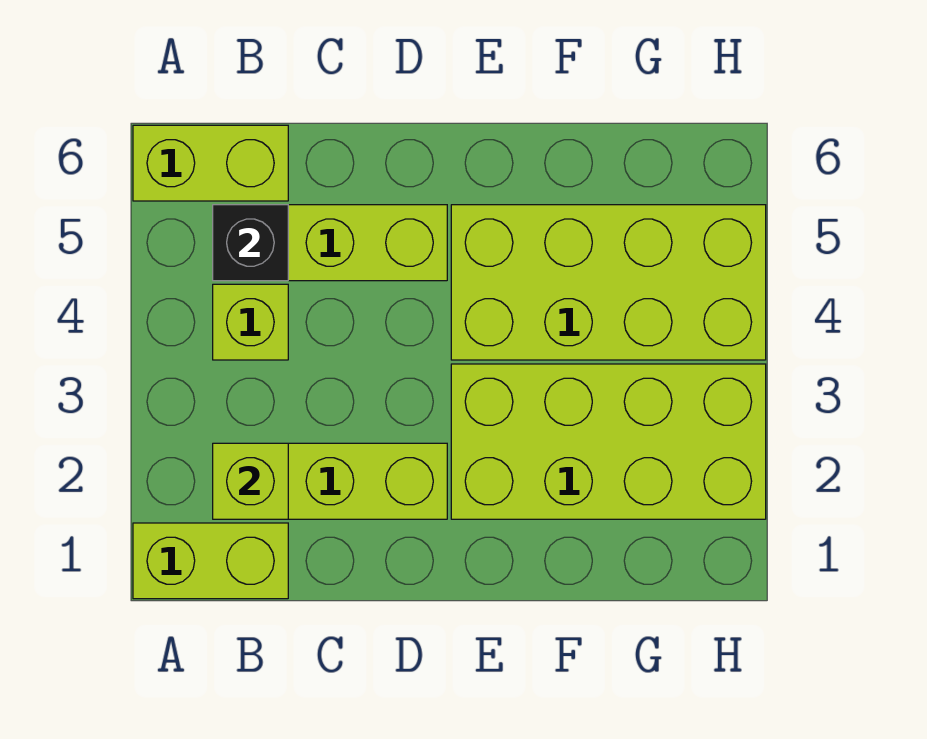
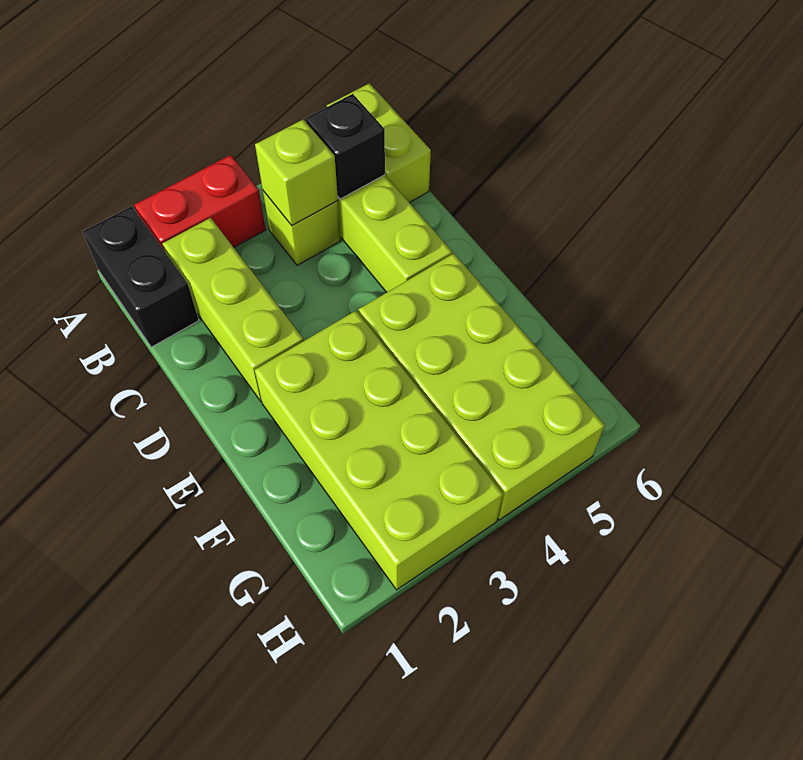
lime brick A1:B1 level 1 -> black brick A1:B1 level 1
none -> red brick A2:A3 level 1
lime brick B2 level 2 -> lime brick B4 level 2

